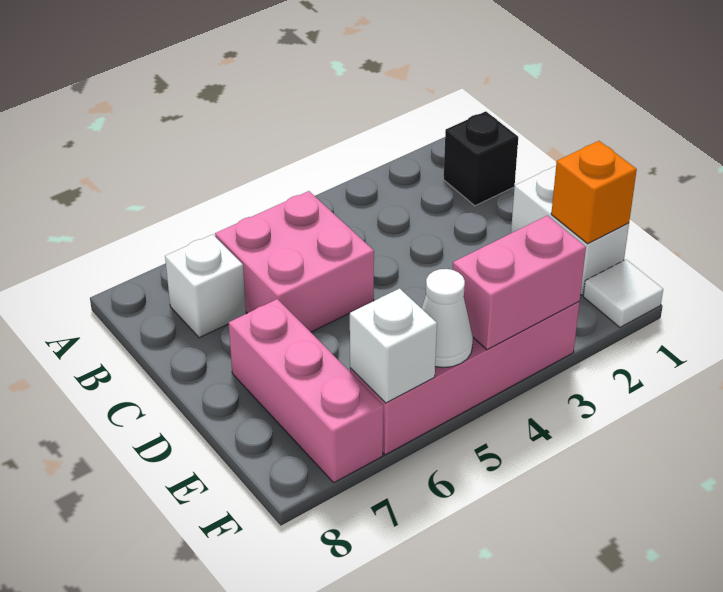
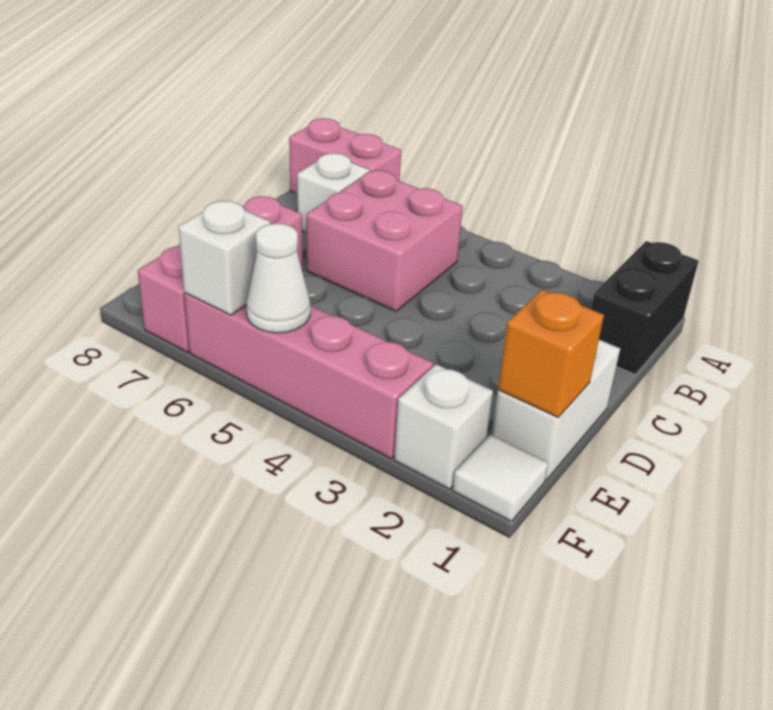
black brick B1 level 1 -> black brick A1:B1 level 1
none -> white brick F2 level 1
pink brick F3:F4 level 2 -> pink brick A7:A8 level 1

